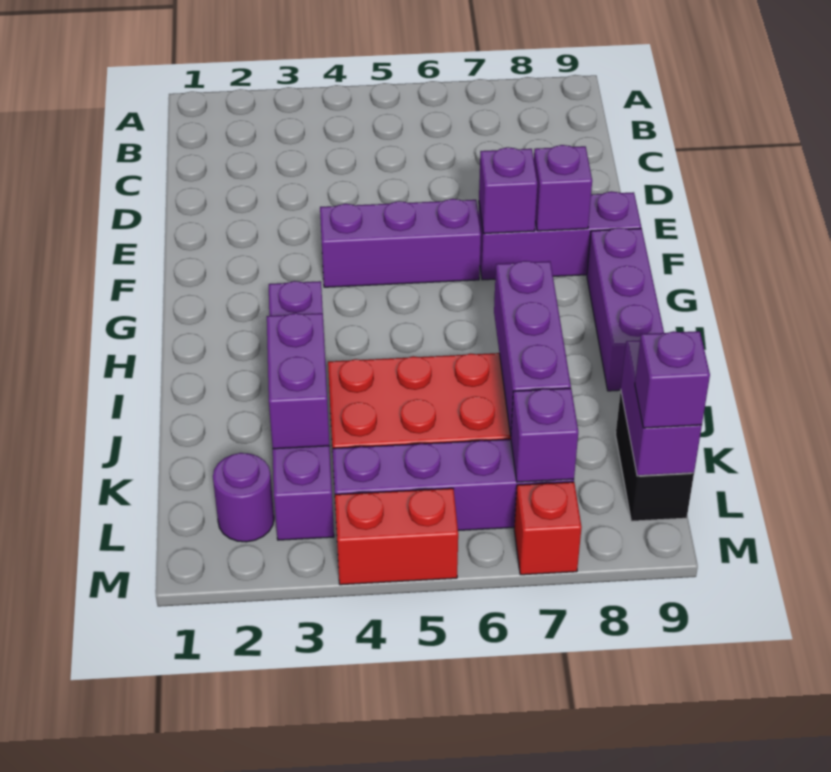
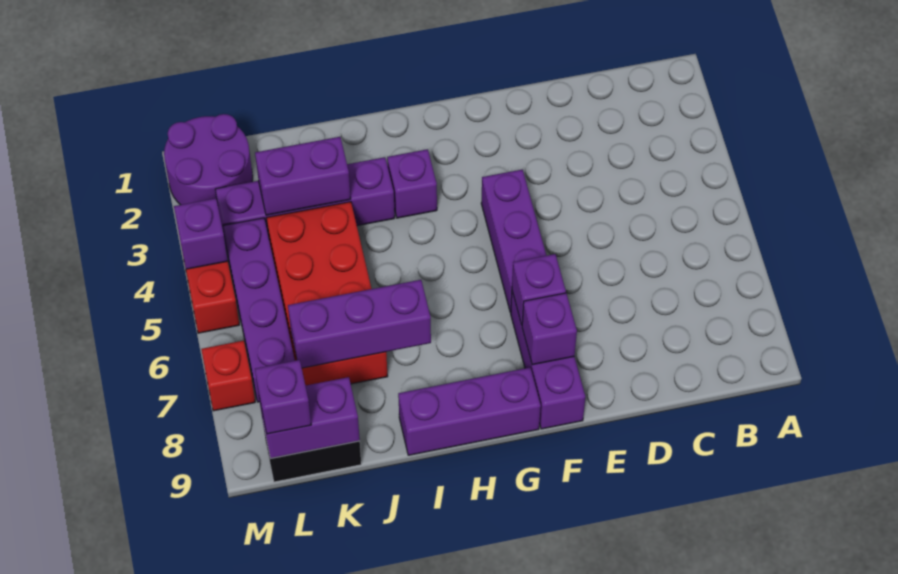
purple round brick L2 level 1 -> purple round brick L1:M2 level 1
purple brick L7 level 2 -> purple brick M4 level 2

